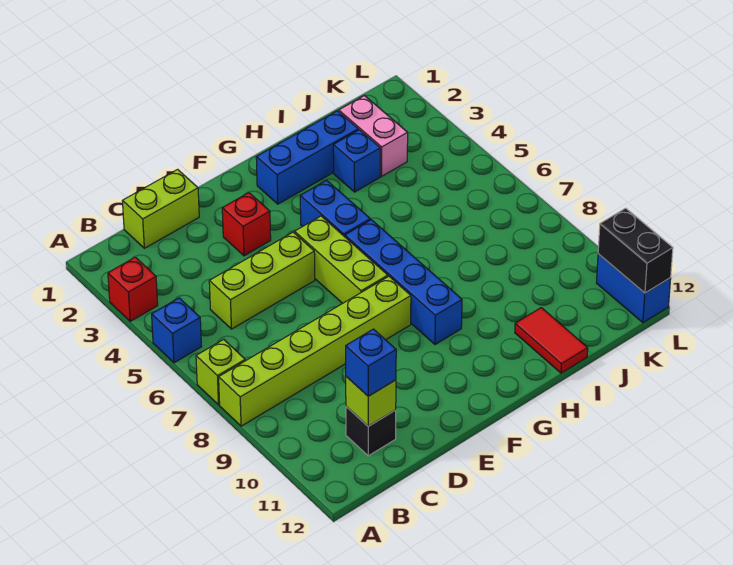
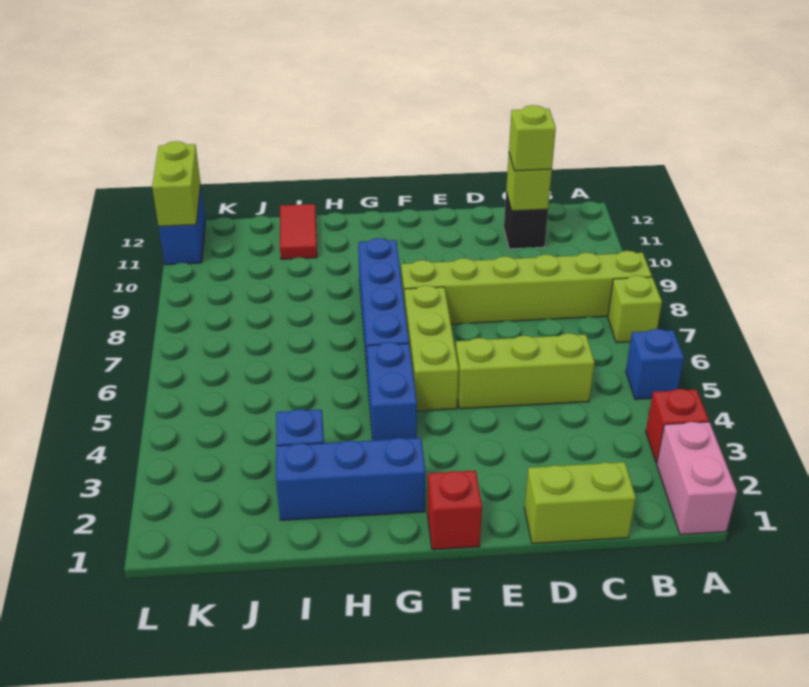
blue brick C11 level 3 -> lime brick C11 level 3
red brick E3 level 1 -> red brick F1 level 1
pink brick J2:J3 level 1 -> pink brick A1:A2 level 1
black brick L11:L12 level 2 -> lime brick L11:L12 level 2

